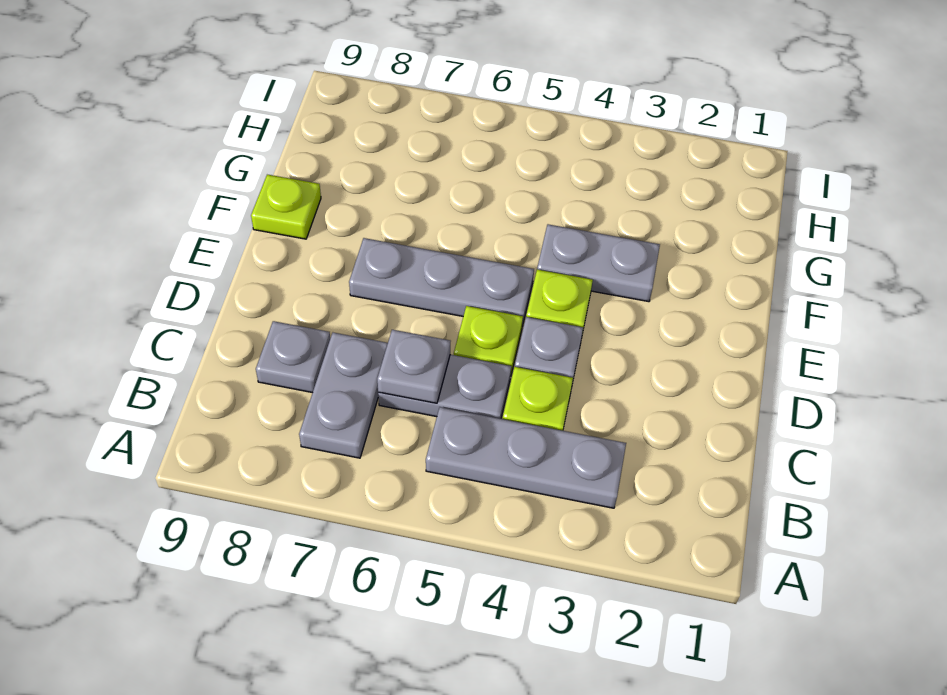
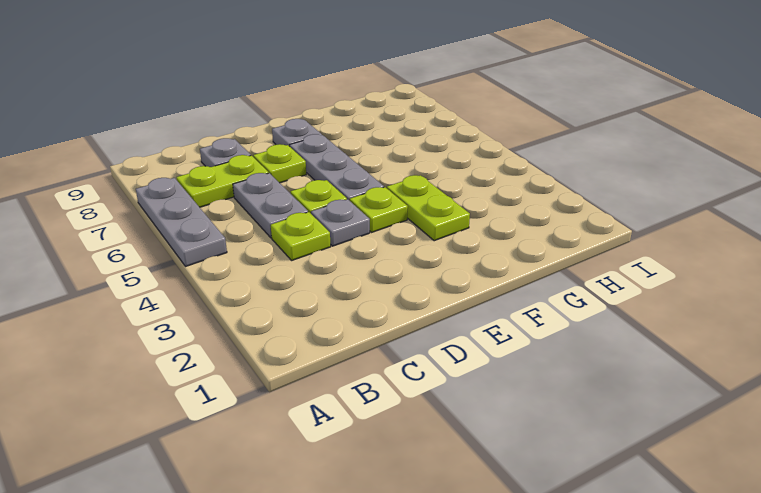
grey plate B3:B5 level 1 -> grey plate A5:A7 level 1
grey plate B7:C7 level 1 -> lime plate B7:C7 level 1
grey plate C6 level 2 -> grey plate E8 level 1
grey plate F3:F4 level 1 -> lime plate F3:F4 level 1
lime plate F9 level 1 -> lime plate D7 level 1

